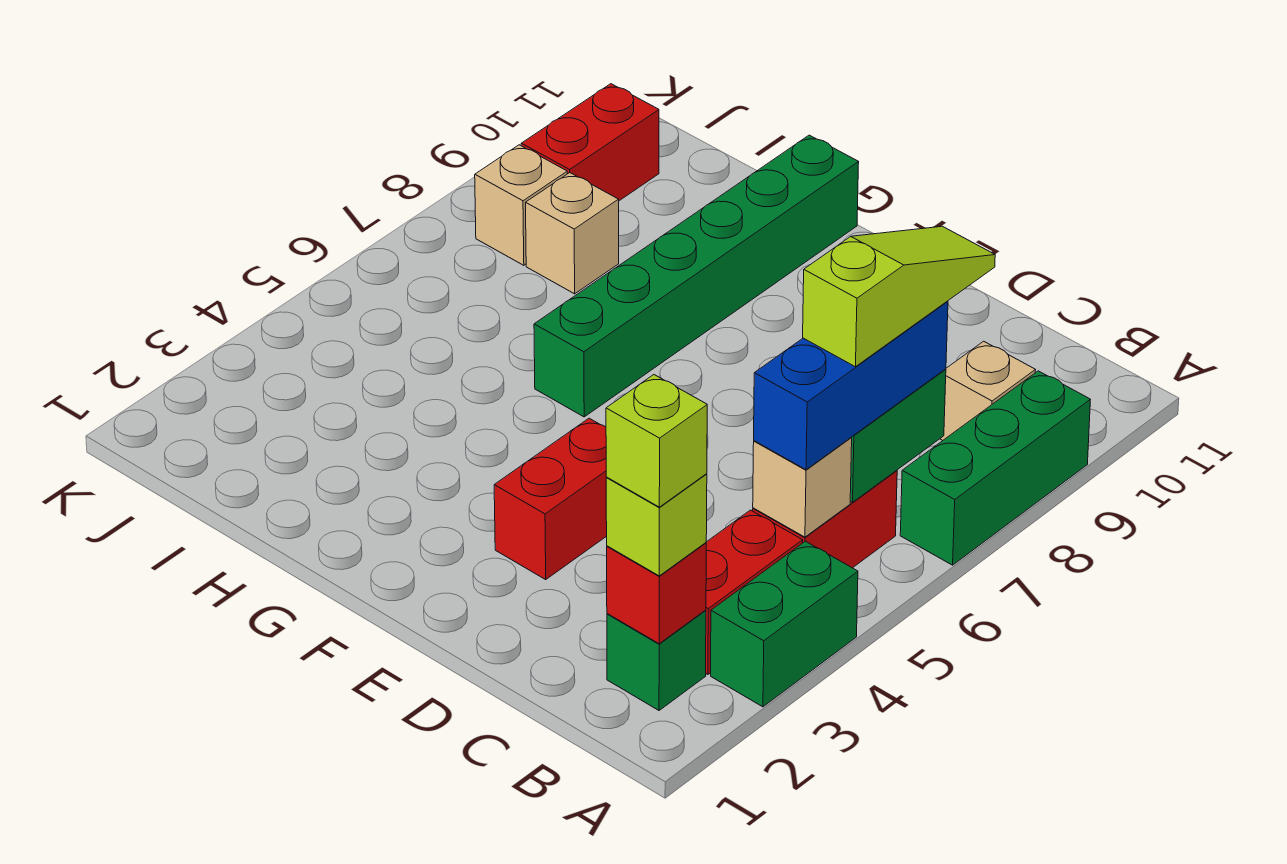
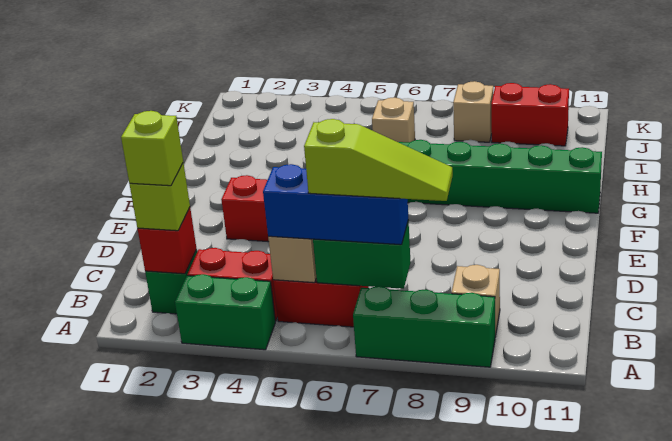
tan brick I8 level 1 -> tan brick I6 level 1

